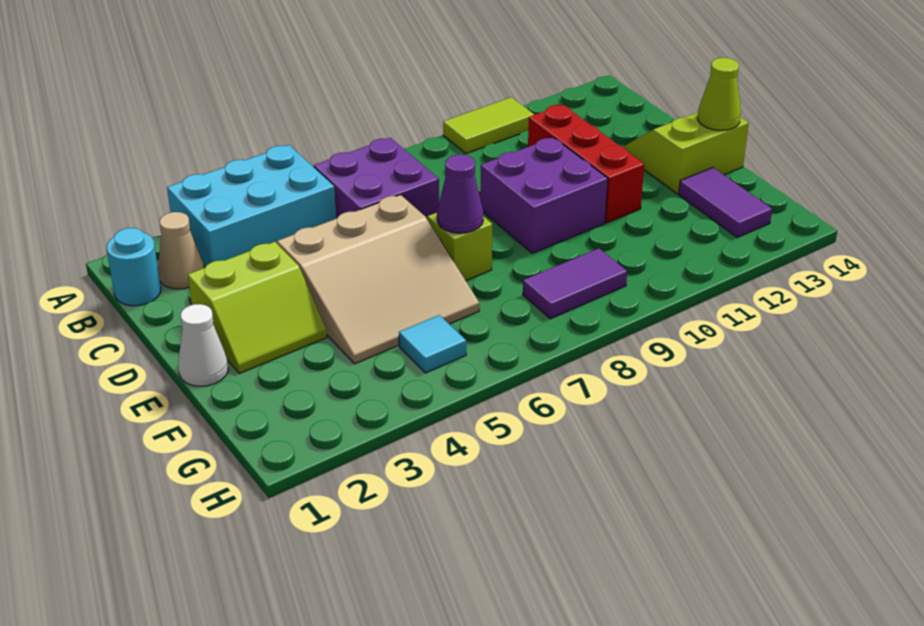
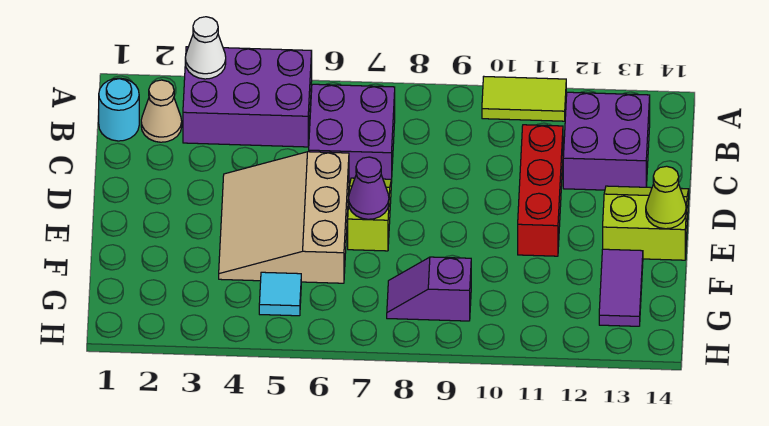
cyan brick A3:B5 level 1 -> purple brick A3:B5 level 1
lime slope D2:E3 level 1 top D -> none
tan slope D4:F6 level 1 top D -> tan slope D4:F6 level 1 top 6
purple brick D9:E10 level 1 -> purple brick B12:C13 level 1
white cone E1 level 1 -> white cone A3 level 2
purple tile G8:G9 level 1 -> purple slope G8:G9 level 1 top 9

